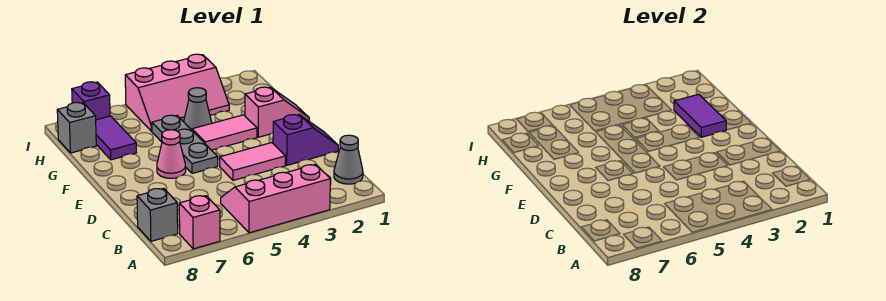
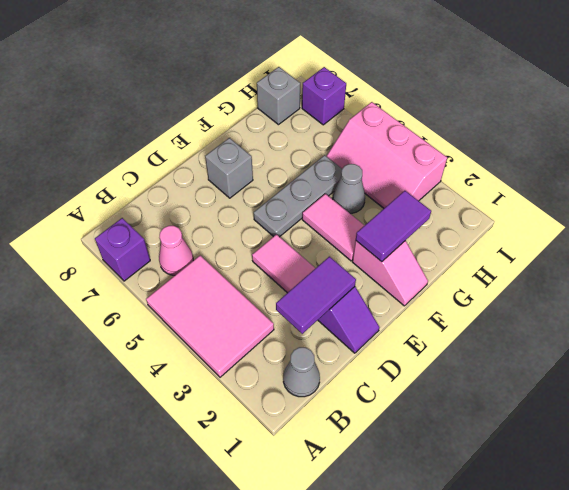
pink slope A3:B5 level 1 top A -> pink tile A3:B5 level 1
pink brick A7 level 1 -> purple brick A7 level 1
grey brick B8 level 1 -> grey brick E7 level 1
pink cone E6 level 1 -> pink cone B6 level 1
purple tile G7:H7 level 1 -> purple tile C2:D2 level 2

